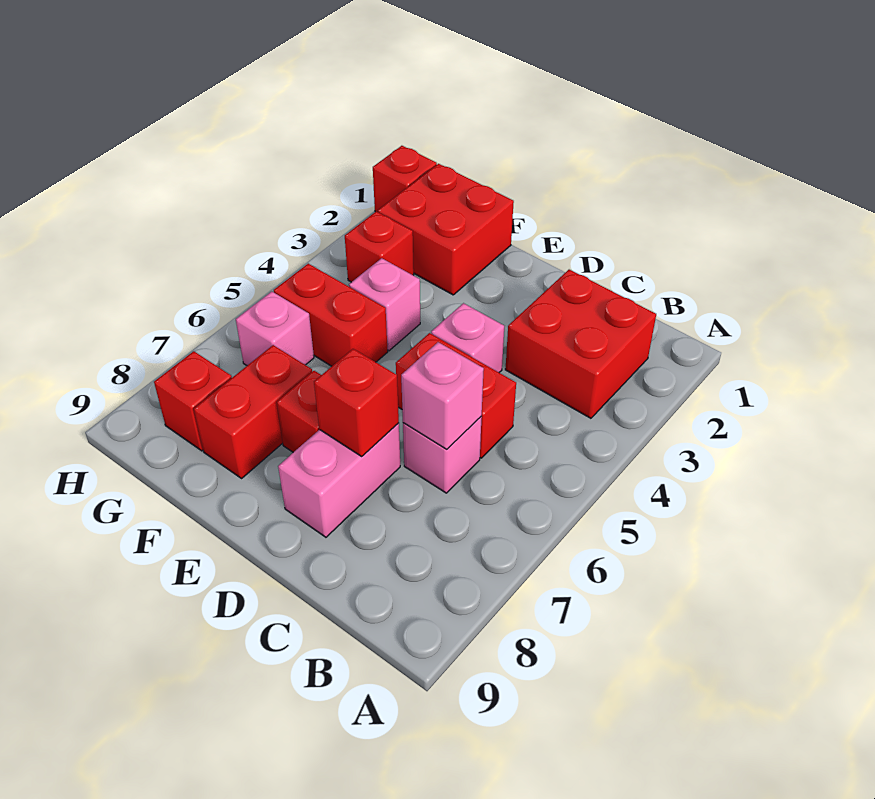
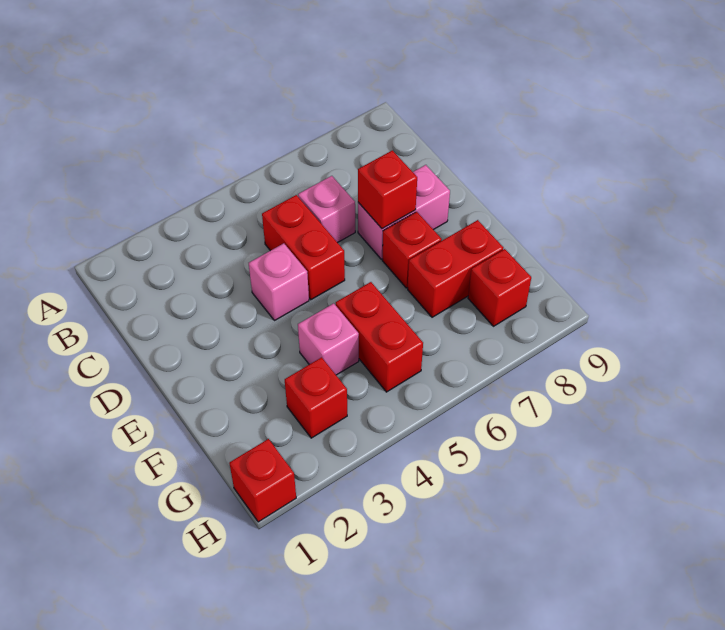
red brick B2:C3 level 1 -> none
pink brick C6 level 2 -> none
red brick F1:G2 level 1 -> none
pink brick G6 level 1 -> none

